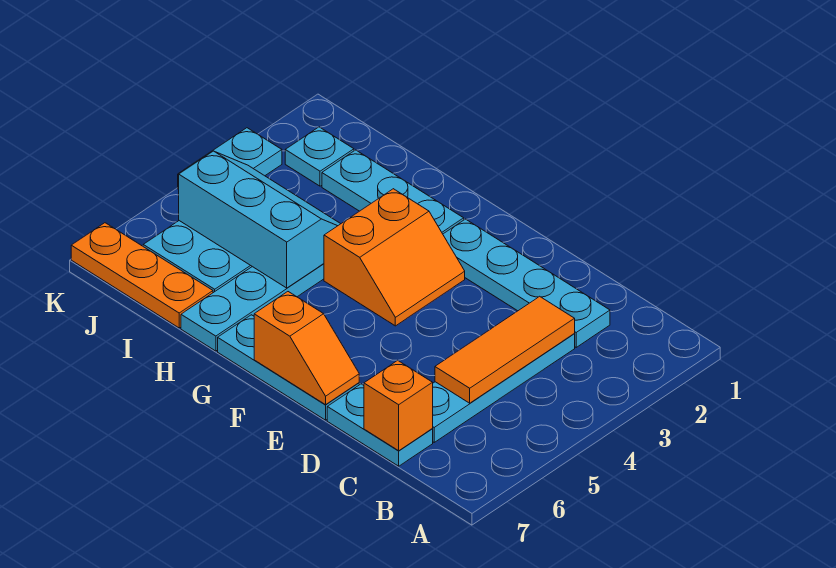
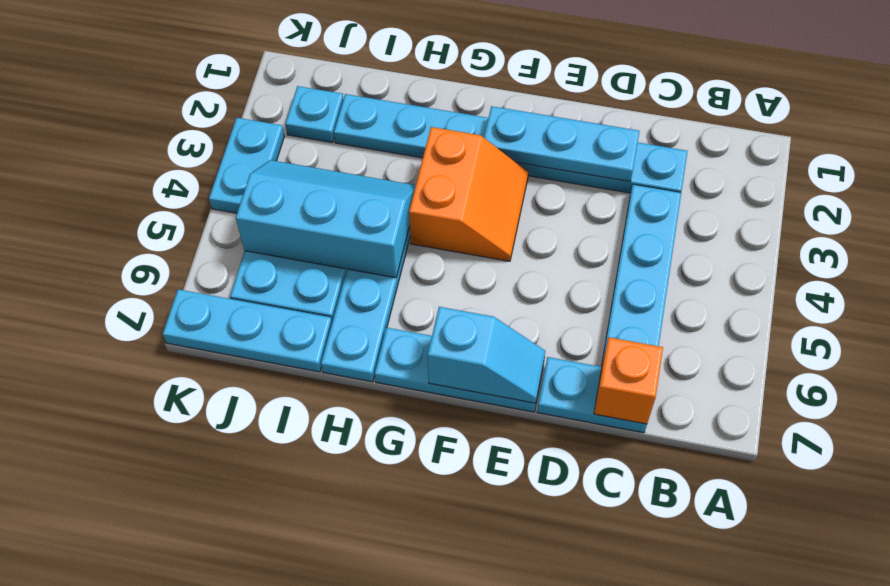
orange tile C3:C5 level 2 -> none
none -> cyan plate D2:F2 level 2
orange slope E7:F7 level 2 top F -> cyan slope E7:F7 level 2 top F
orange plate I7:K7 level 1 -> cyan plate I7:K7 level 1

